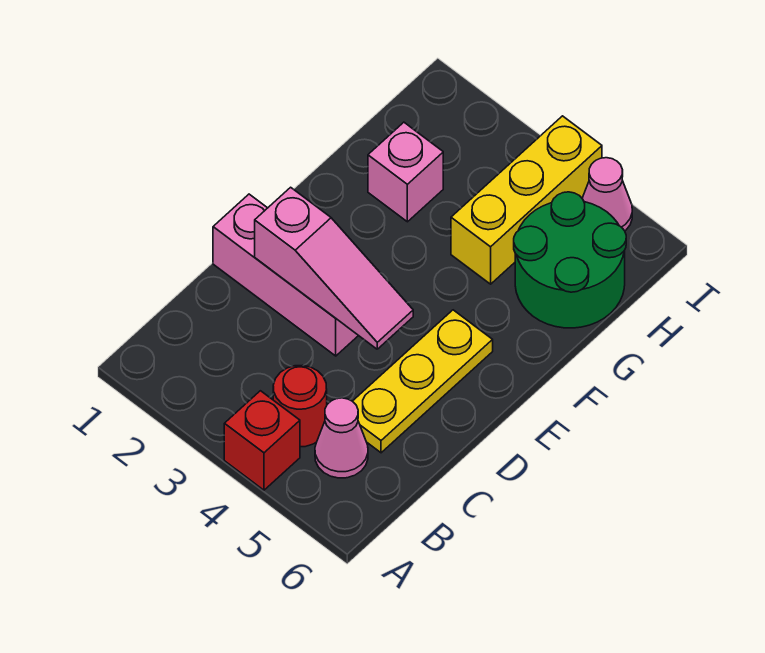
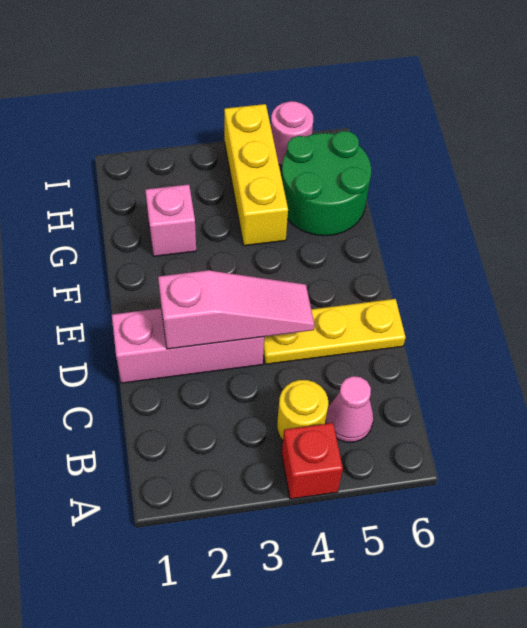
red round brick B4 level 1 -> yellow round brick B4 level 1
yellow plate C5:E5 level 1 -> yellow plate D4:D6 level 1
pink cone I5 level 1 -> pink round brick I5 level 1

